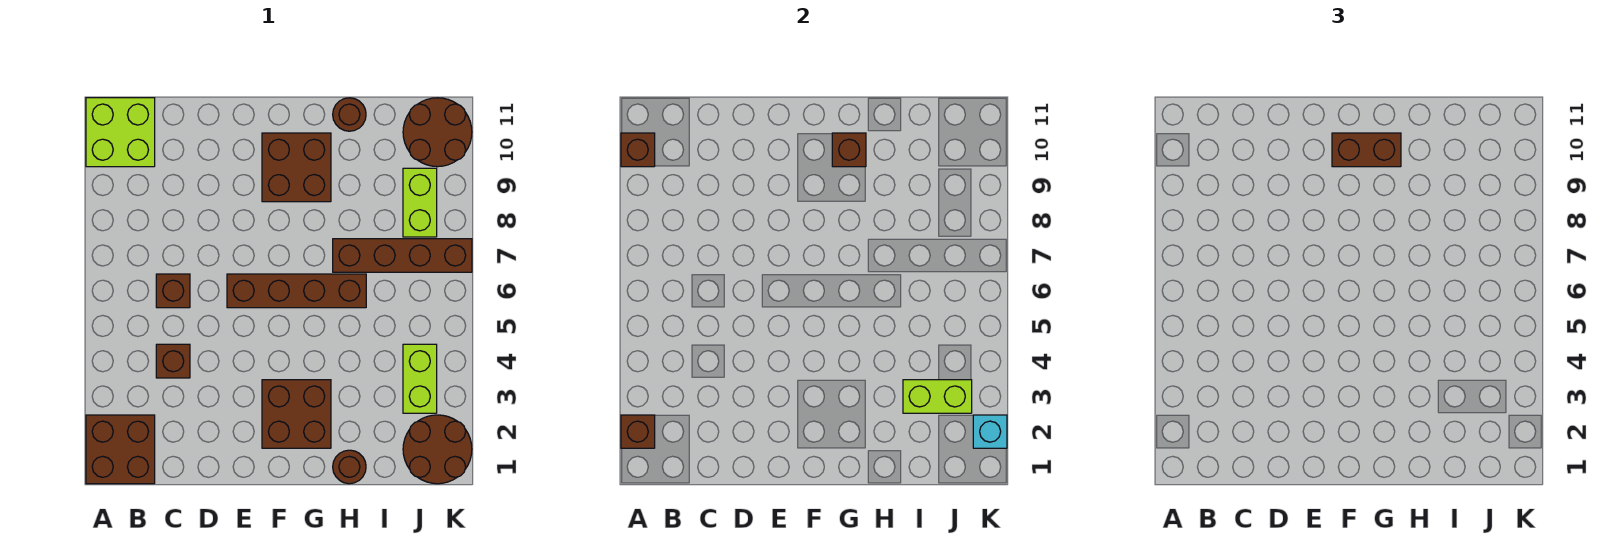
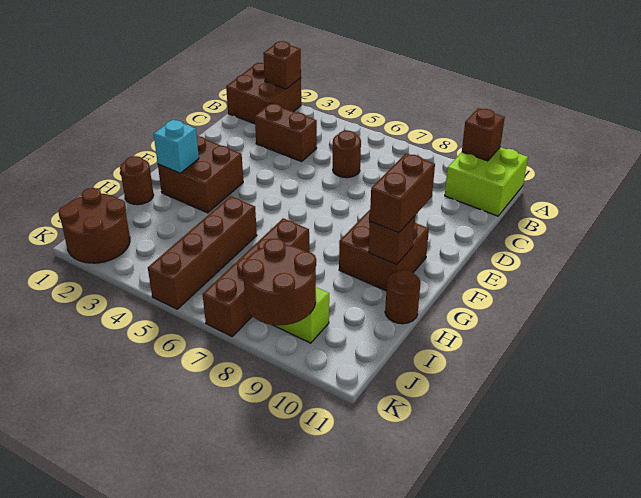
brown brick C4 level 1 -> brown brick C3:C4 level 1
brown brick C6 level 1 -> brown round brick C6 level 1
brown brick E6:H6 level 1 -> brown brick H5:K5 level 1
lime brick I3:J3 level 2 -> none
lime brick J3:J4 level 1 -> none
brown round brick J10:K11 level 1 -> brown round brick J8:K9 level 2
cyan brick K2 level 2 -> cyan brick G2 level 2

